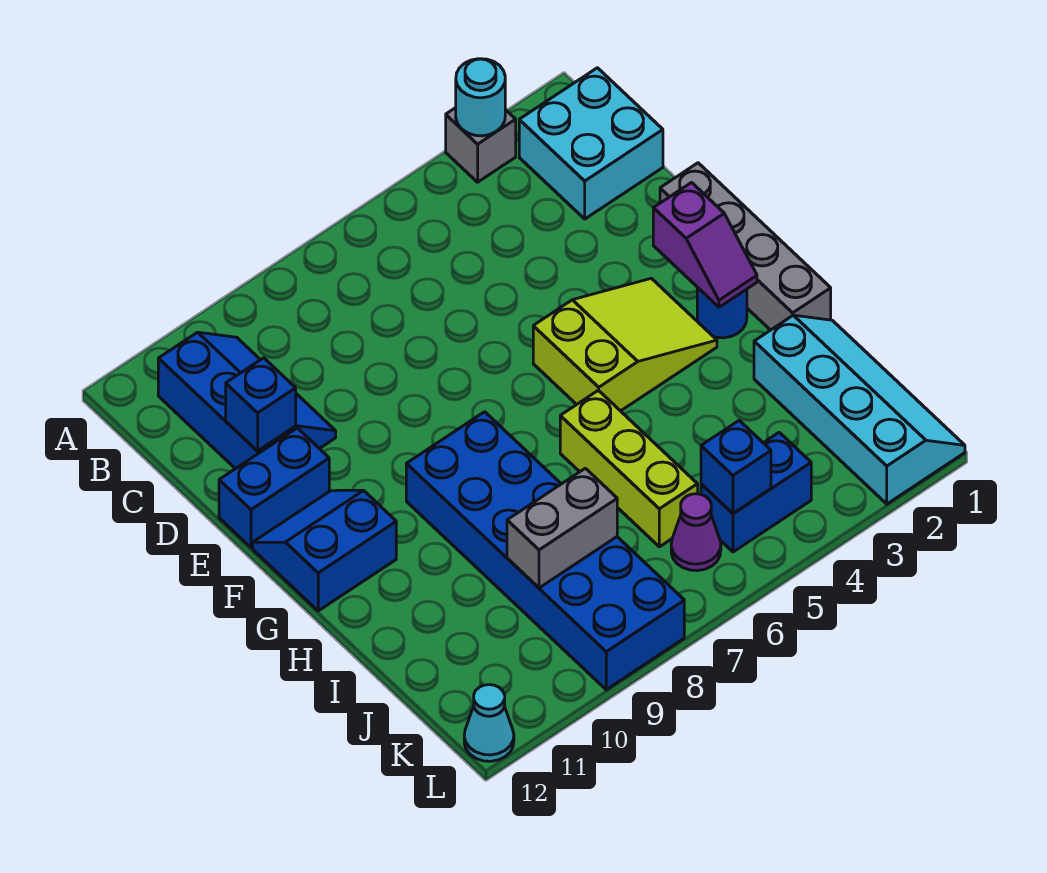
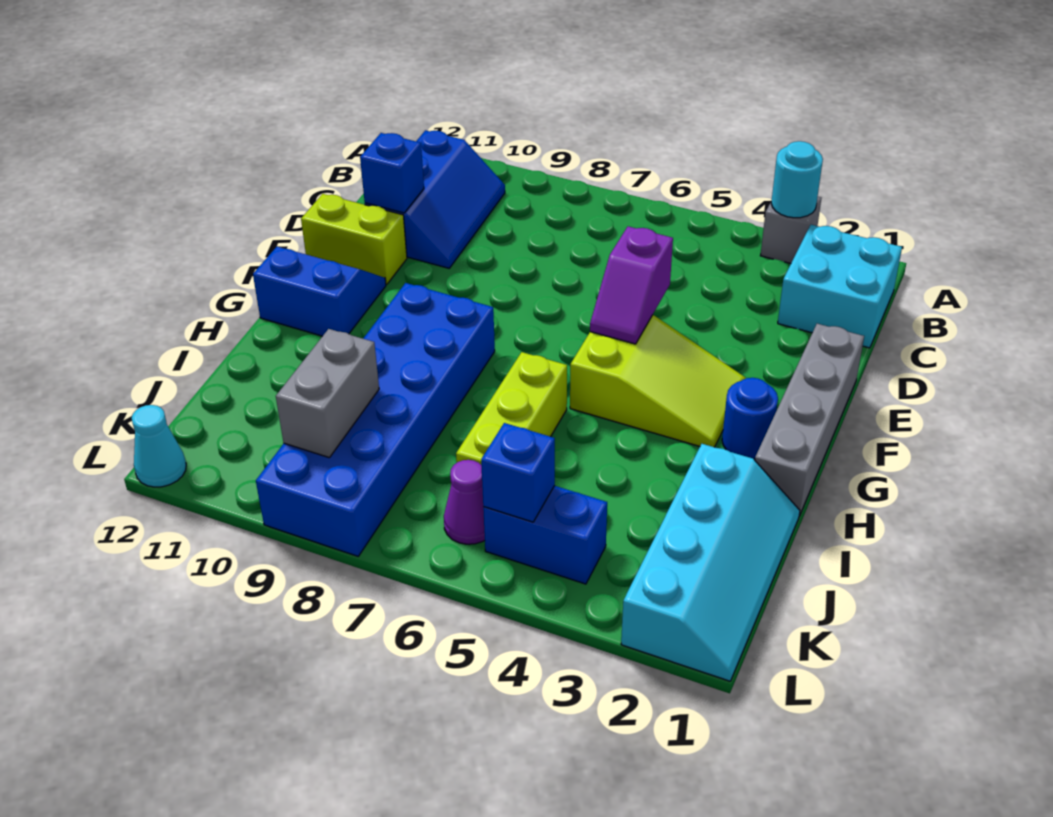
blue brick E11:E12 level 1 -> lime brick E11:E12 level 1
purple slope F2:G2 level 2 top F -> purple slope E5:F5 level 2 top E
grey brick J8:J9 level 2 -> grey brick J9:K9 level 2

